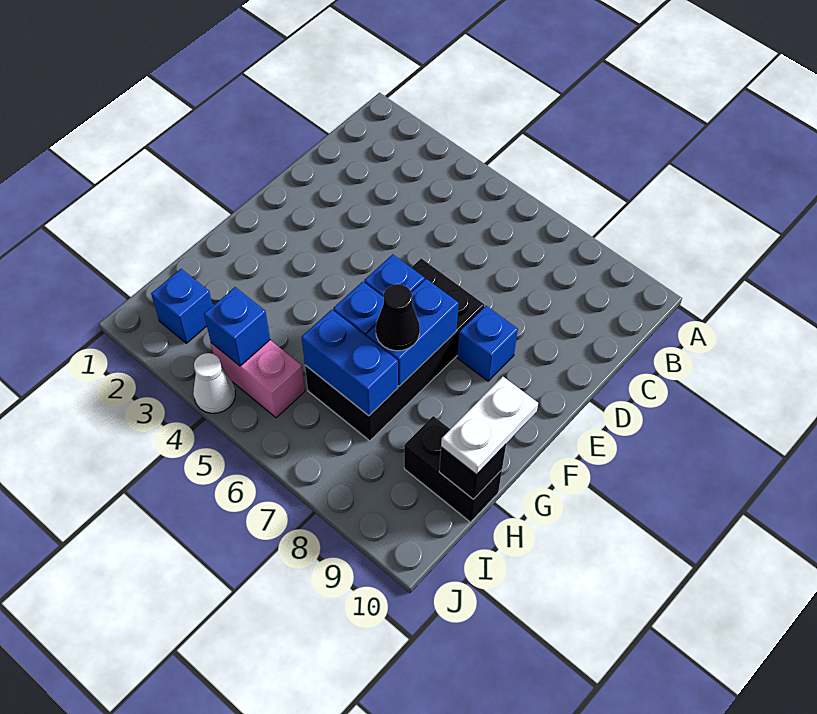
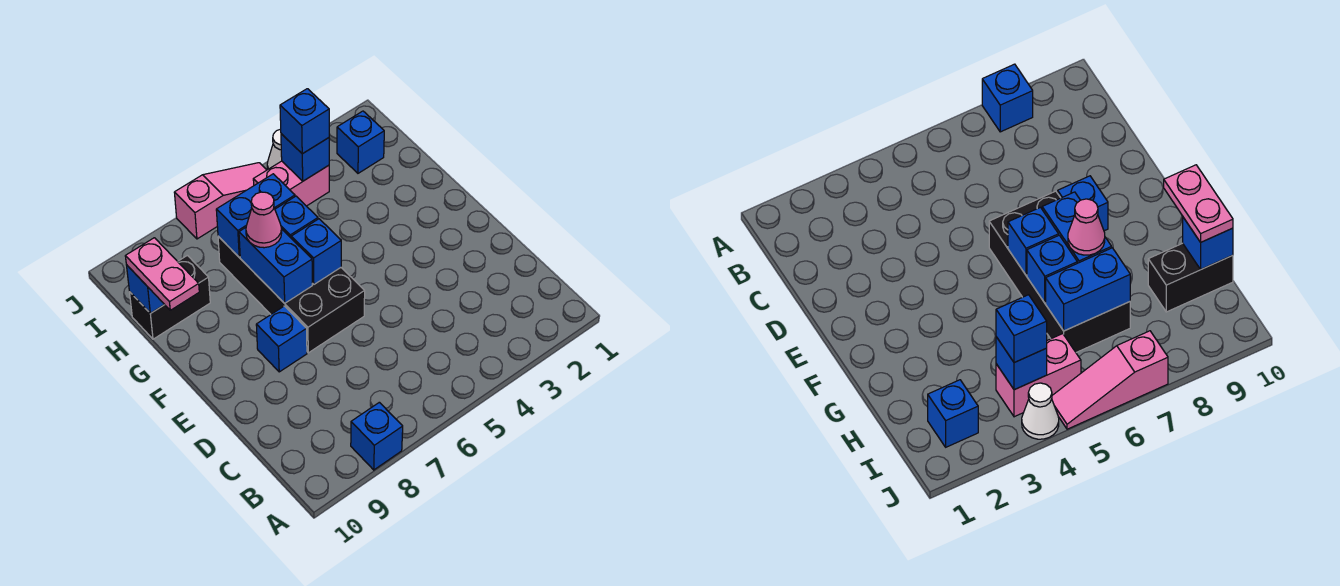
none -> blue brick A8 level 1
black cone G7 level 3 -> pink cone G7 level 3
white plate G10:H10 level 3 -> pink plate G10:H10 level 3
black brick H10 level 2 -> blue brick H10 level 2
none -> blue brick I4 level 3
none -> pink slope J5:J7 level 1 top 7

